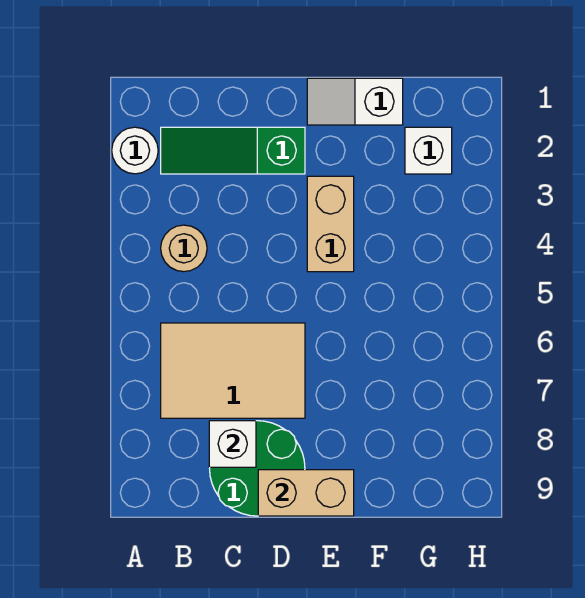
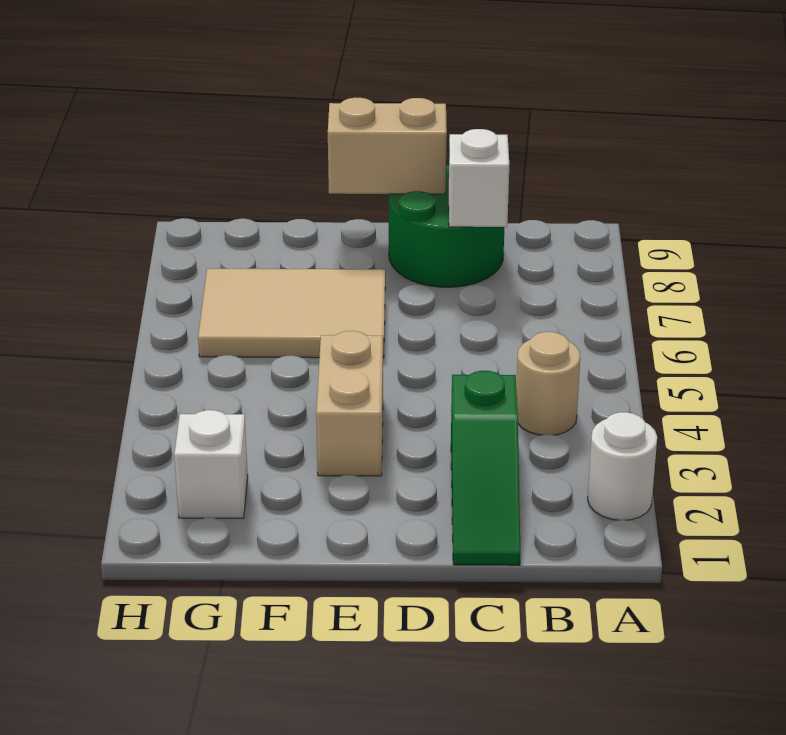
green slope B2:D2 level 1 top D -> green slope C1:C3 level 1 top 3
tan tile B6:D7 level 1 -> tan tile E6:G7 level 1
white slope E1:F1 level 1 top F -> none

